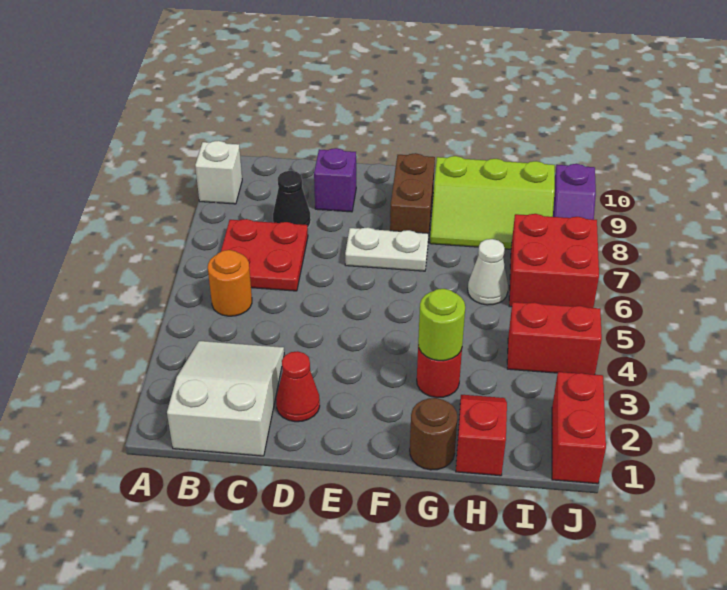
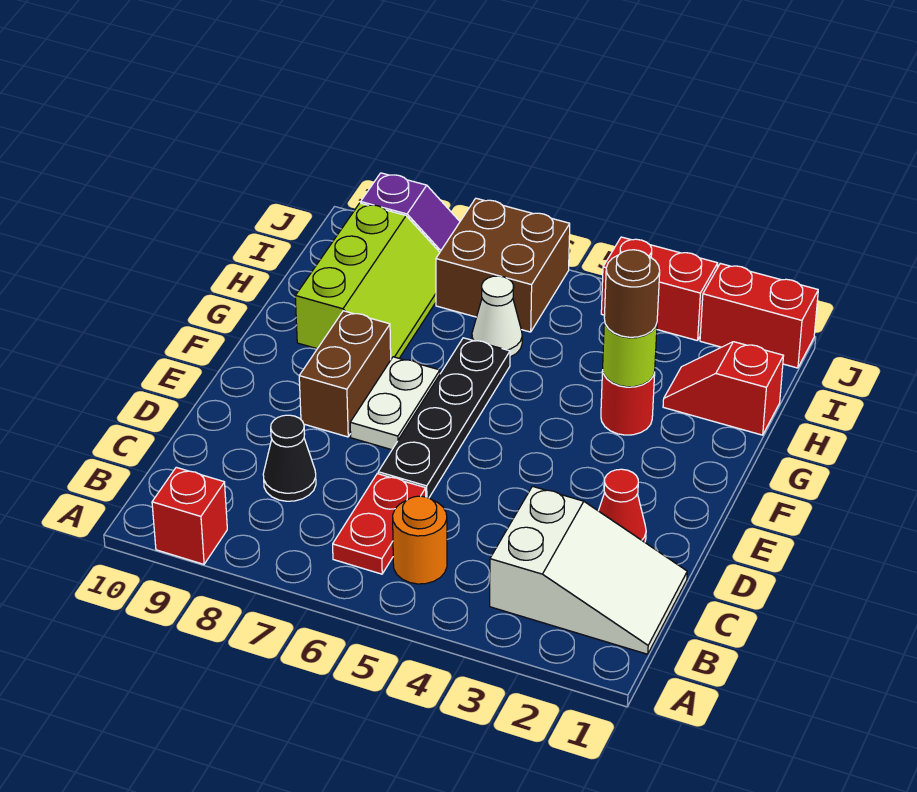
white brick A9 level 1 -> red brick A9 level 1
white slope B1:C3 level 1 top 1 -> white slope B1:C3 level 1 top 3
red plate B6:C7 level 1 -> red plate B6:C6 level 1
none -> black plate D6:G6 level 1
purple brick D9 level 1 -> none
brown brick F8:F9 level 1 -> brown brick E8:F8 level 1
brown round brick G1 level 1 -> brown round brick G3 level 3
red brick I4:J4 level 1 -> red brick J3:J4 level 1
red brick I6:J7 level 1 -> brown brick I6:J7 level 1

